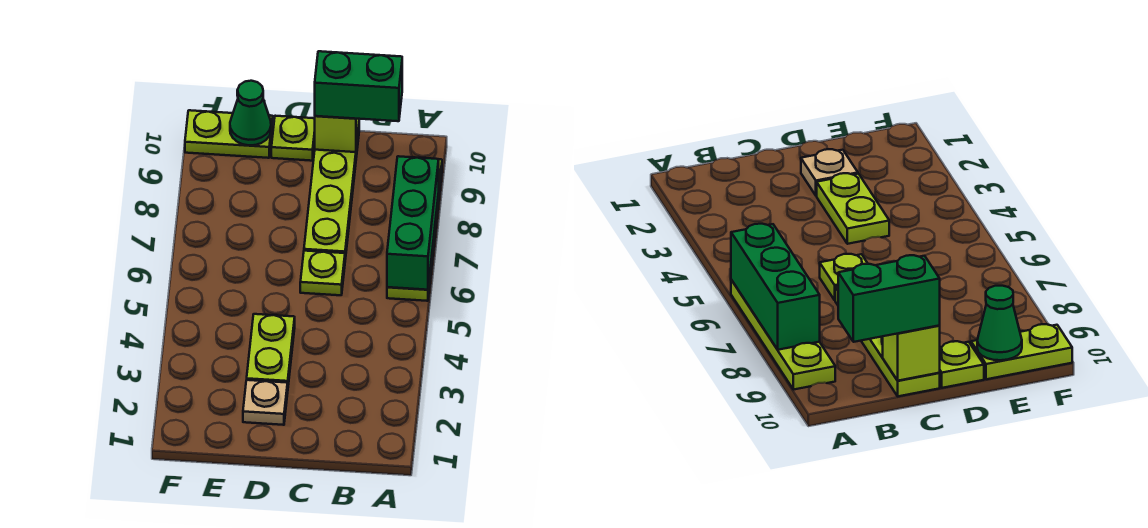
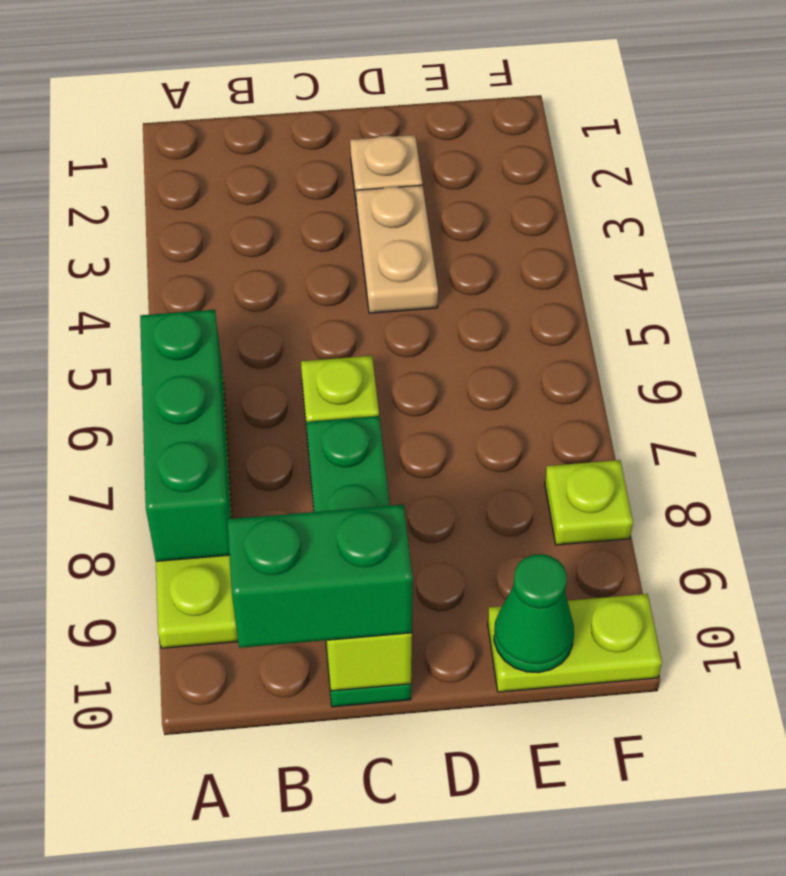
lime plate C7:C10 level 1 -> green plate C7:C10 level 1
lime plate D3:D4 level 1 -> tan plate D3:D4 level 1
lime plate D10 level 1 -> lime plate F8 level 1

